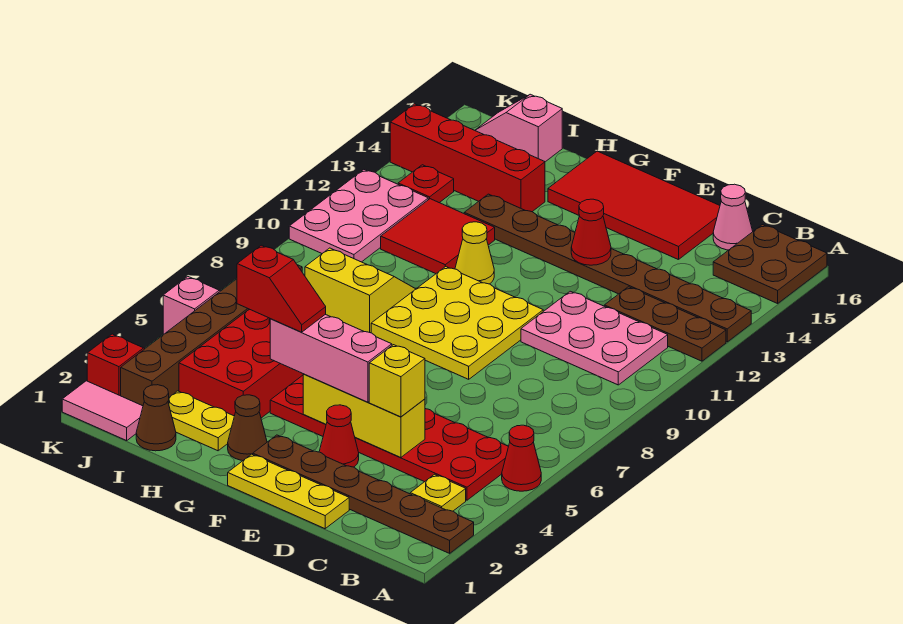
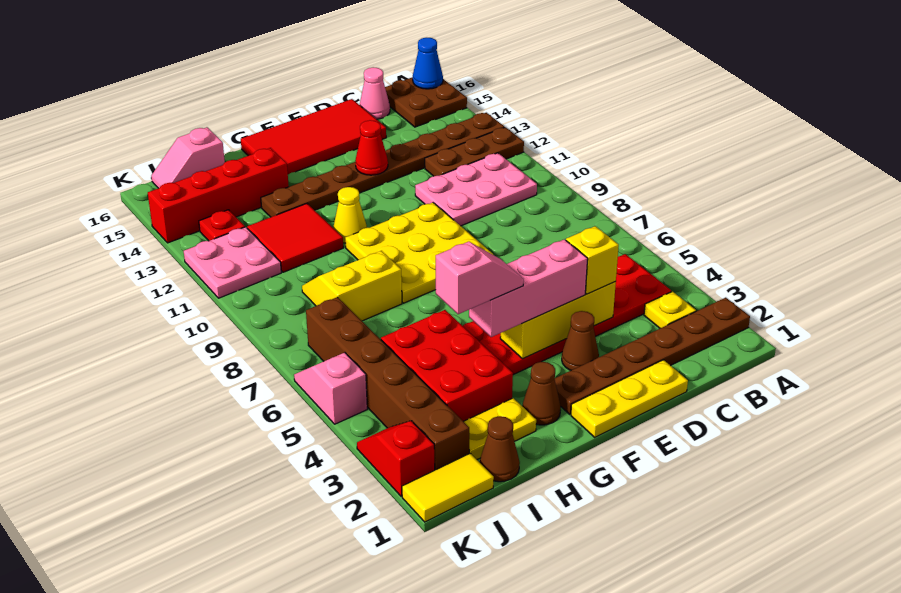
red cone A5 level 1 -> none
none -> blue cone A16 level 2
red cone E3 level 1 -> brown cone E3 level 1
red slope G4:H4 level 4 top H -> pink slope G4:H4 level 4 top H
pink tile J1:K1 level 1 -> yellow tile J1:K1 level 1
pink plate J10:K12 level 1 -> pink plate J11:K12 level 1

